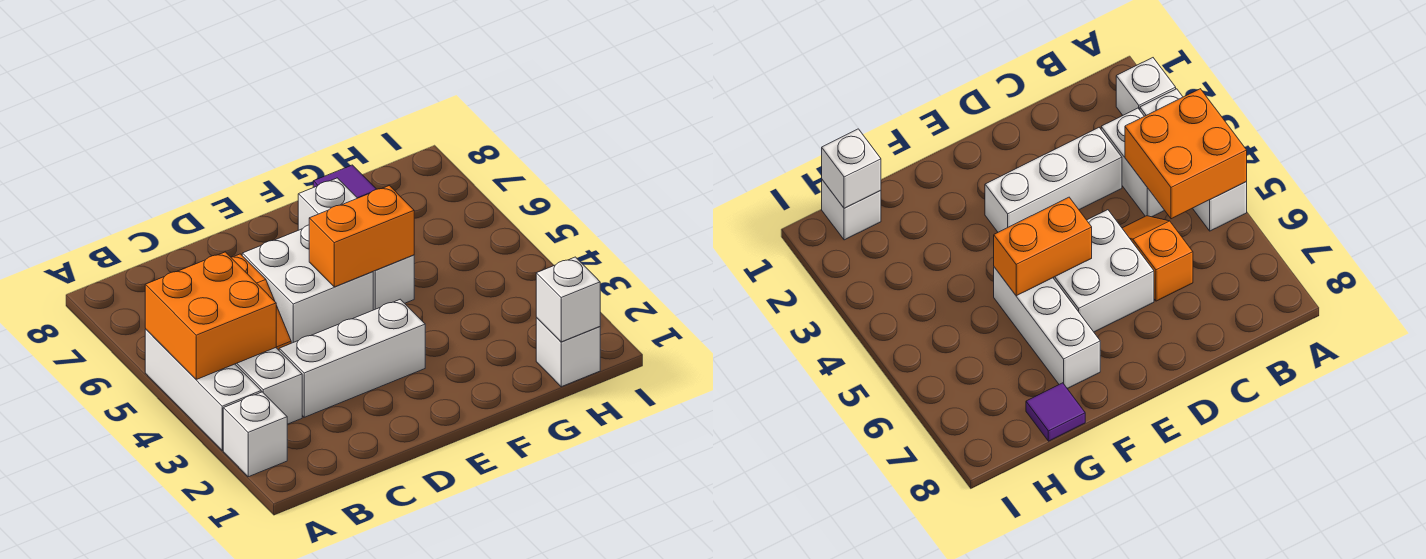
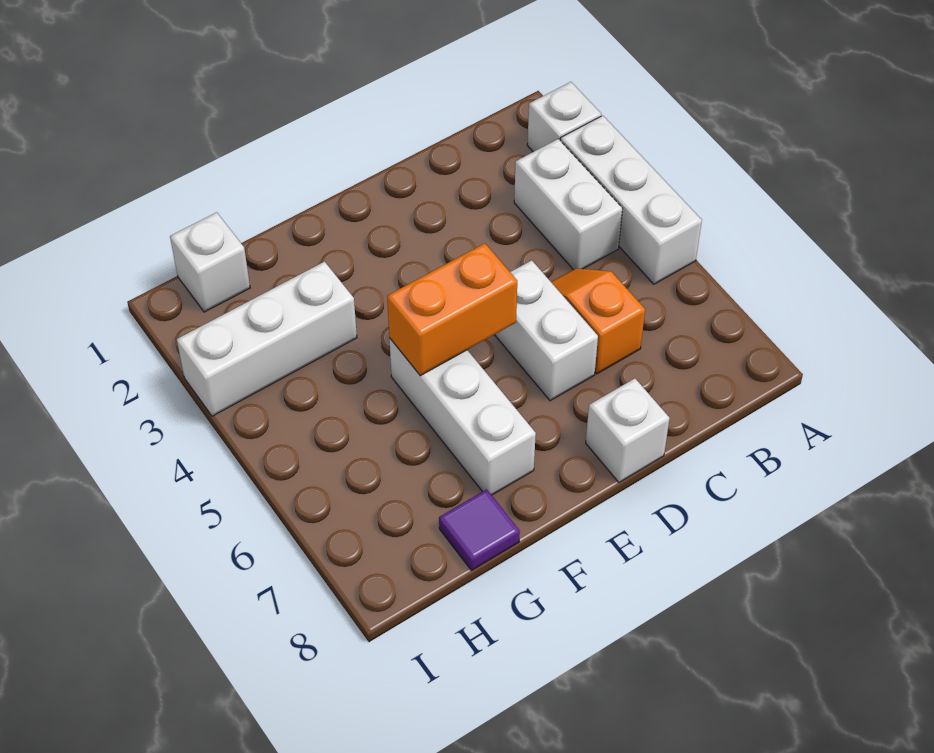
orange brick A4:B5 level 2 -> none
white brick C3:E3 level 1 -> white brick G3:I3 level 1
white brick D5:E6 level 1 -> white brick D5:D6 level 1
white brick H1 level 2 -> white brick D8 level 1

